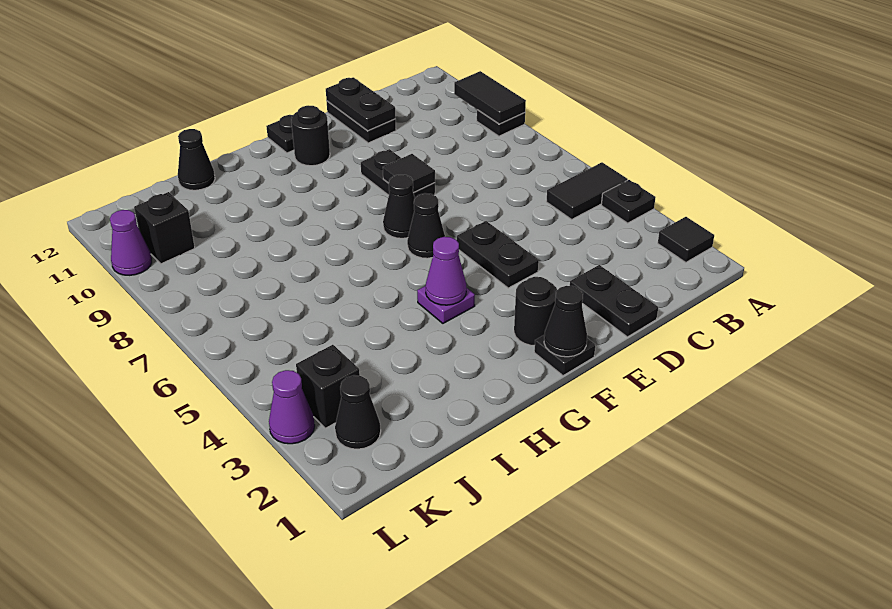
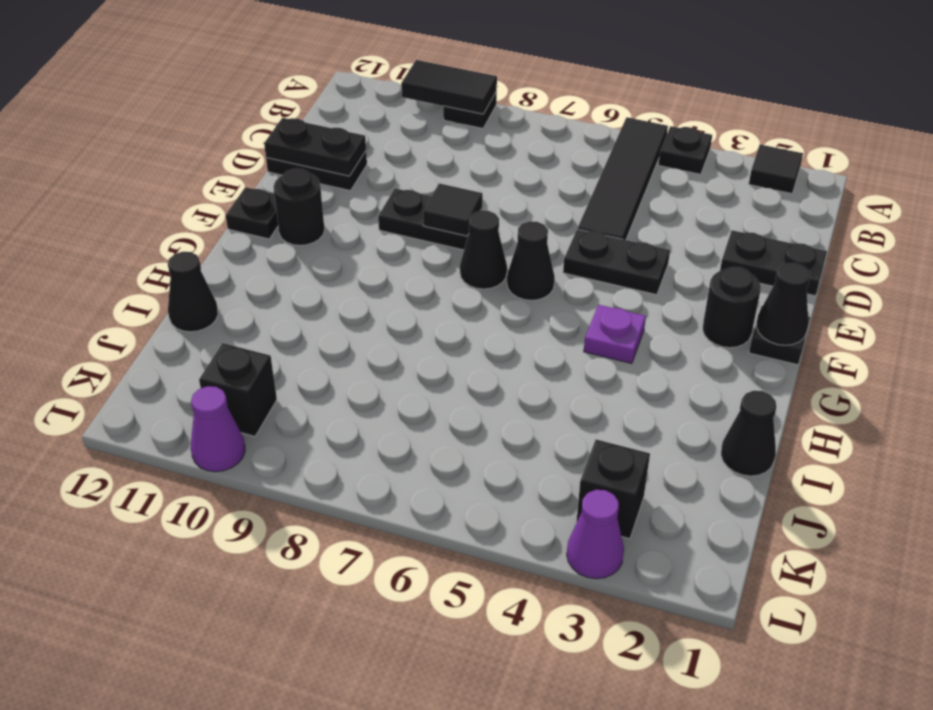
black tile A5:B5 level 1 -> black tile A5:D5 level 1
purple cone G4 level 2 -> none
black cone K2 level 1 -> black cone I1 level 1

